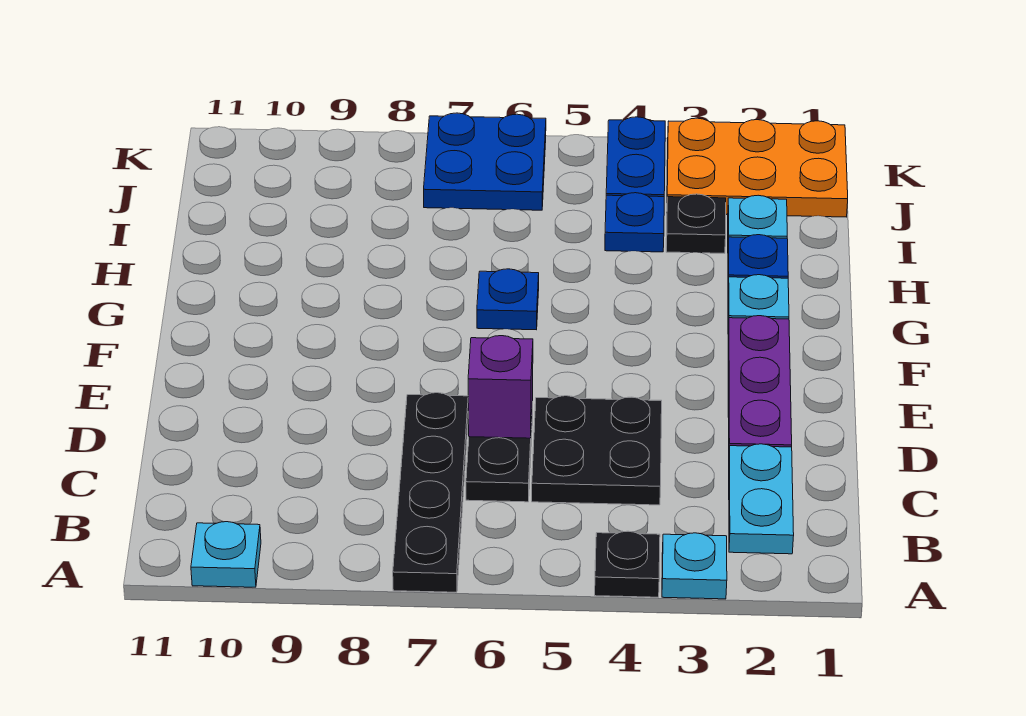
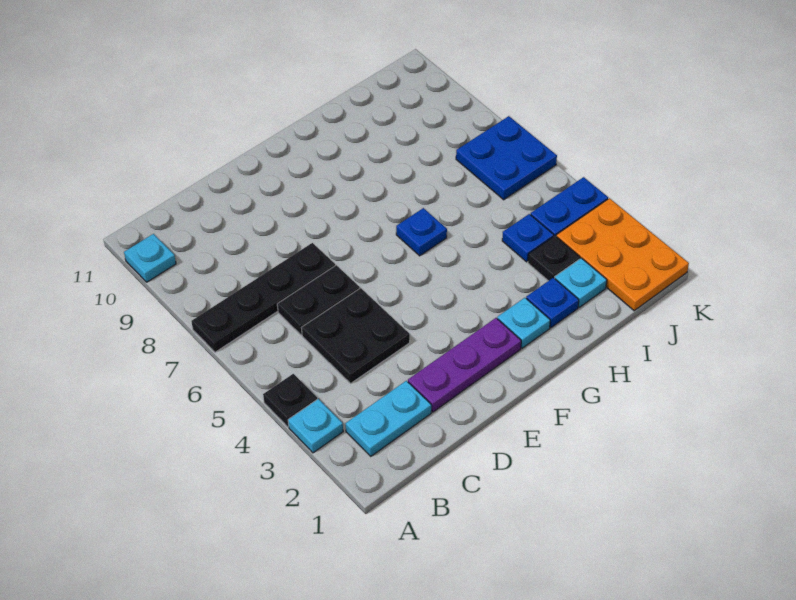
purple brick D6 level 2 -> none

